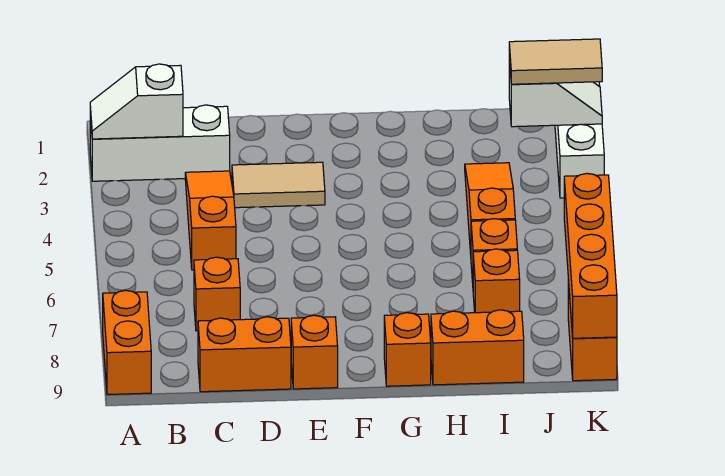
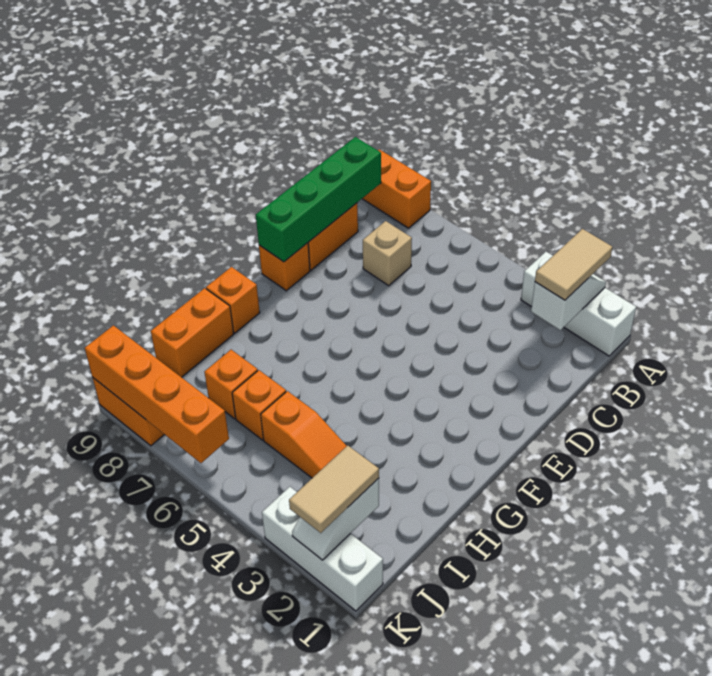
white brick A2:C2 level 1 -> white brick A1:A3 level 1
none -> green brick B9:E9 level 2
orange slope C3:C5 level 1 top 5 -> none
orange brick C7 level 1 -> tan brick C7 level 1
tan tile D3:E3 level 1 -> tan tile A2:B2 level 3

